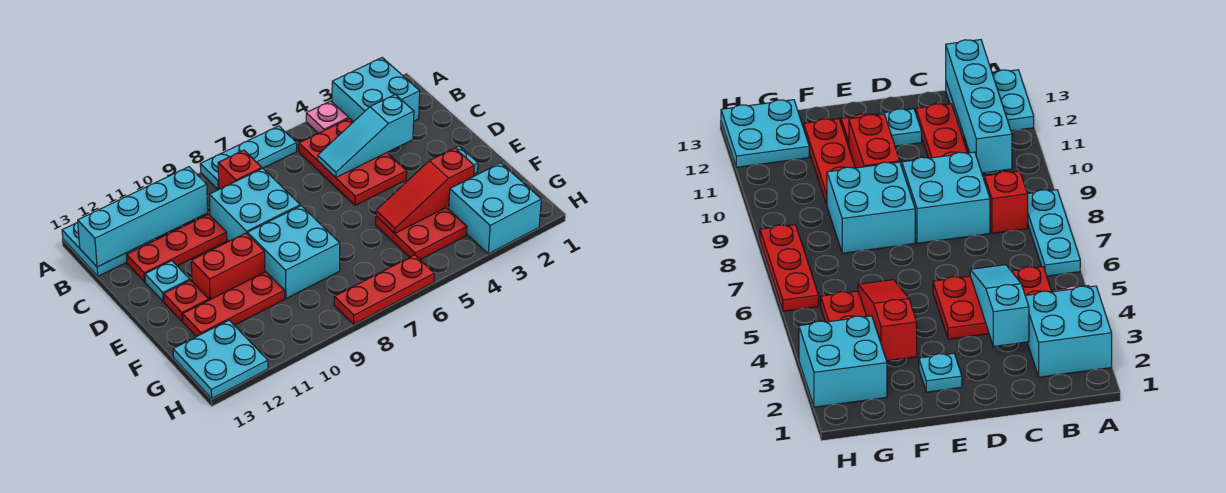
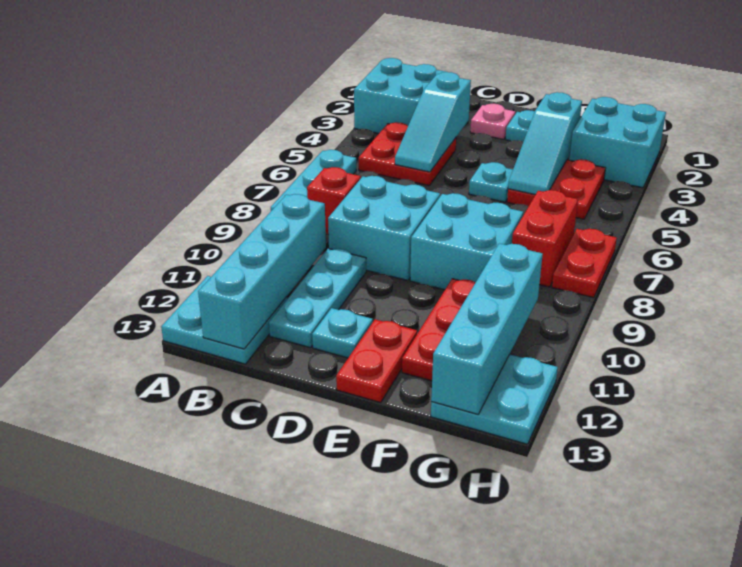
pink plate A4 level 1 -> pink plate D2 level 1
red plate B4:D5 level 1 -> red plate B4:C5 level 1
red plate C10:C12 level 1 -> cyan plate C10:C12 level 1
none -> cyan plate E5 level 1
red brick E10:E11 level 1 -> red brick G7:G8 level 1
red plate E12 level 1 -> red plate E12:E13 level 1
red slope F3:F5 level 2 top 3 -> cyan slope F3:F5 level 2 top 3
none -> cyan brick G10:G13 level 2
red plate H6:H8 level 1 -> red plate H7:H8 level 1

